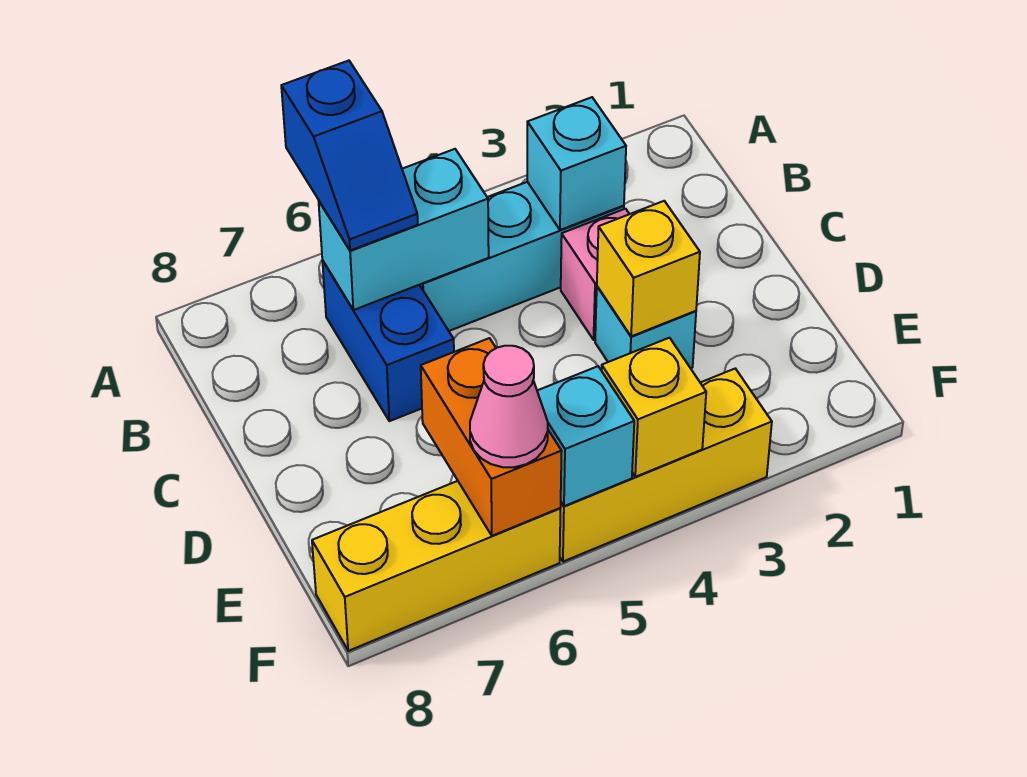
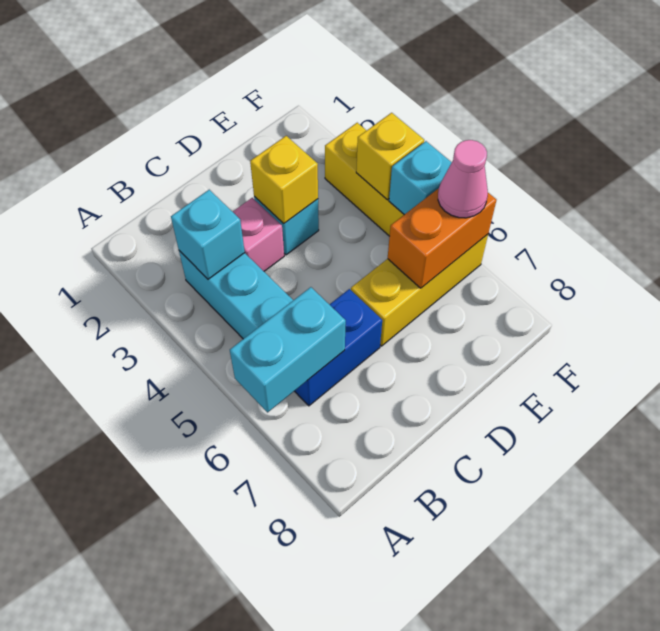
blue slope A6:B6 level 3 top A -> none
cyan brick B5:B6 level 2 -> cyan brick A6:B6 level 2
yellow brick F6:F8 level 1 -> yellow brick D6:F6 level 1

